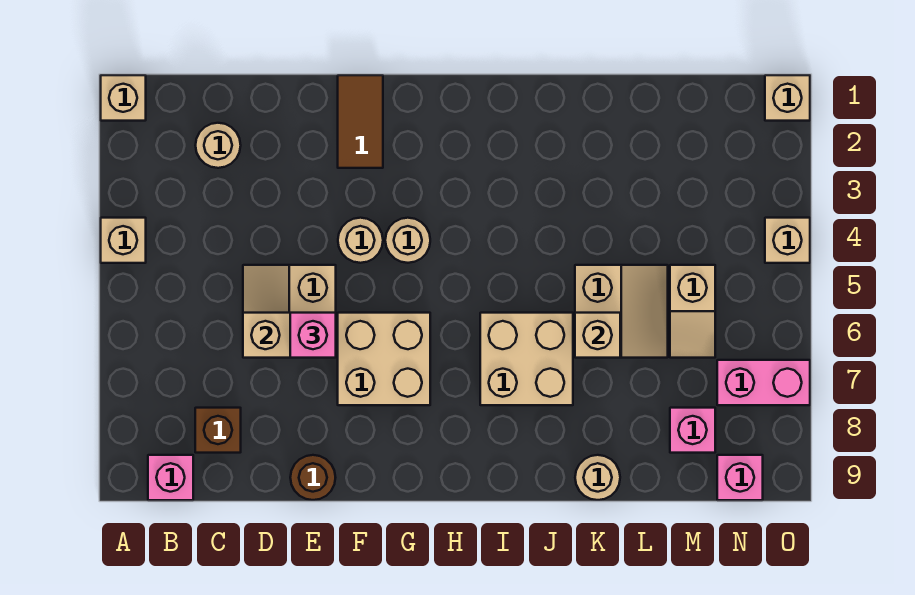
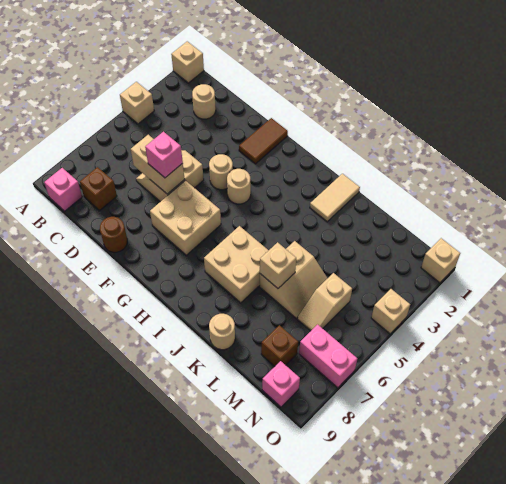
none -> tan tile J1:J2 level 1
pink brick M8 level 1 -> brown brick M8 level 1

